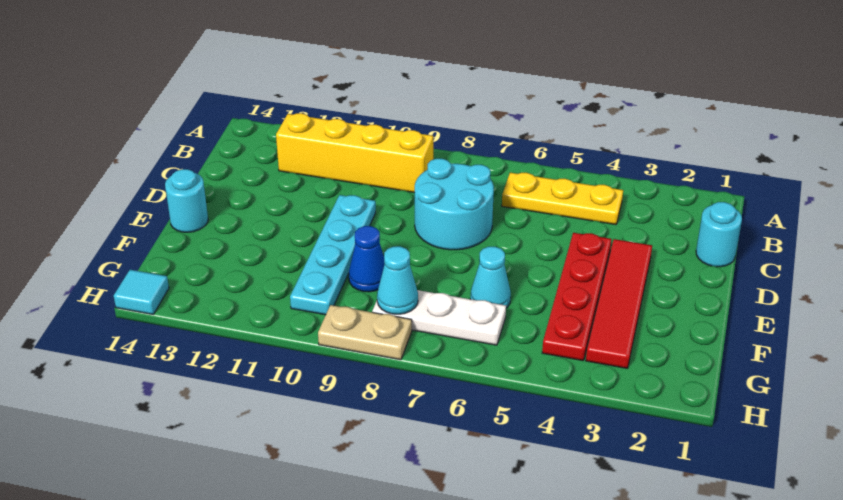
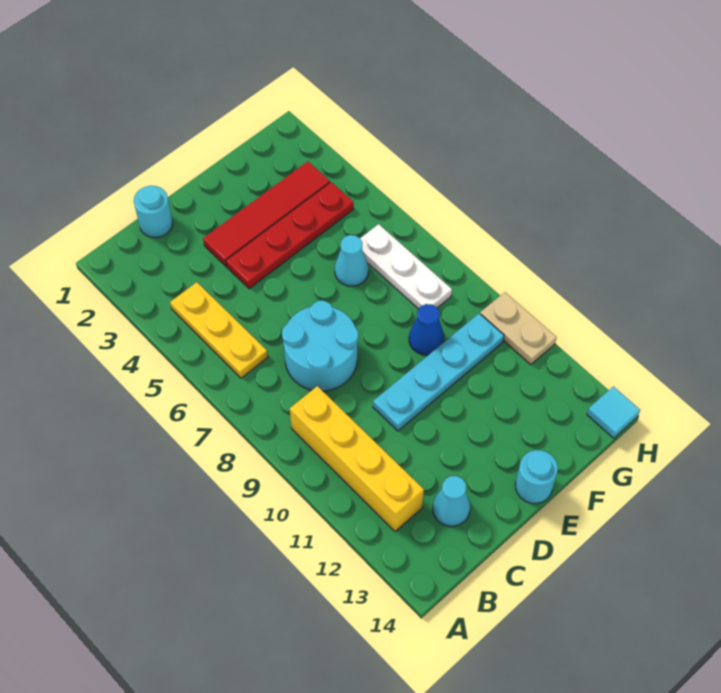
cyan cone G8 level 2 -> cyan cone C13 level 1
tan plate H8:H9 level 1 -> tan plate H10:H11 level 1

